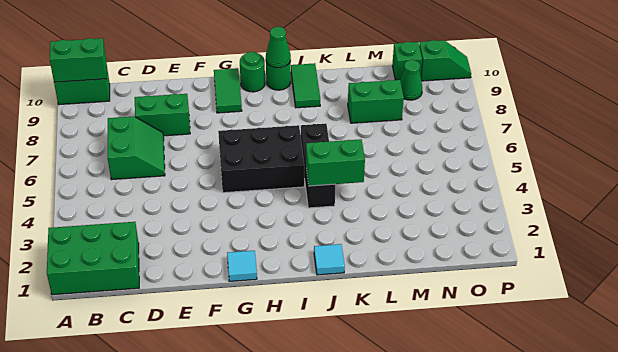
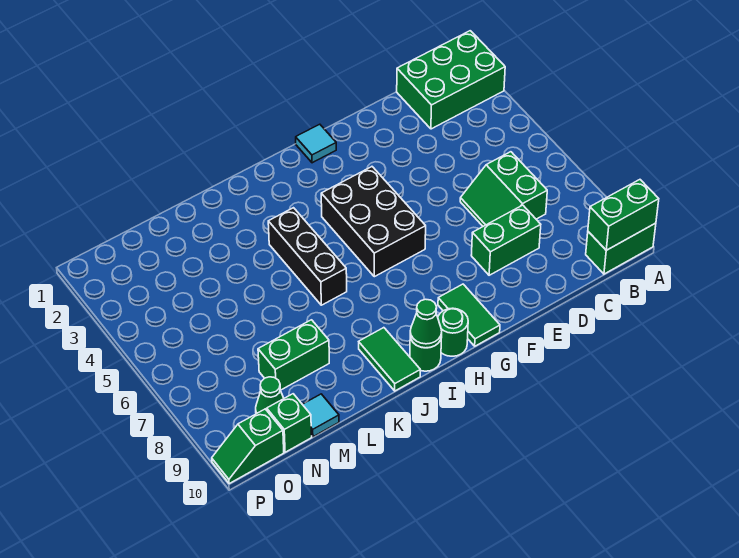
black brick G5:I6 level 1 -> black brick G4:H6 level 1
cyan tile J1 level 1 -> cyan tile M10 level 1
green brick J4:K4 level 2 -> none

